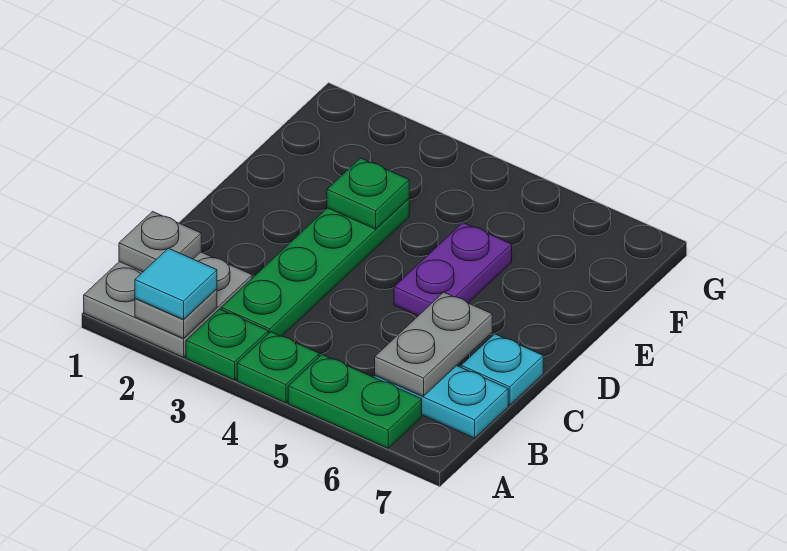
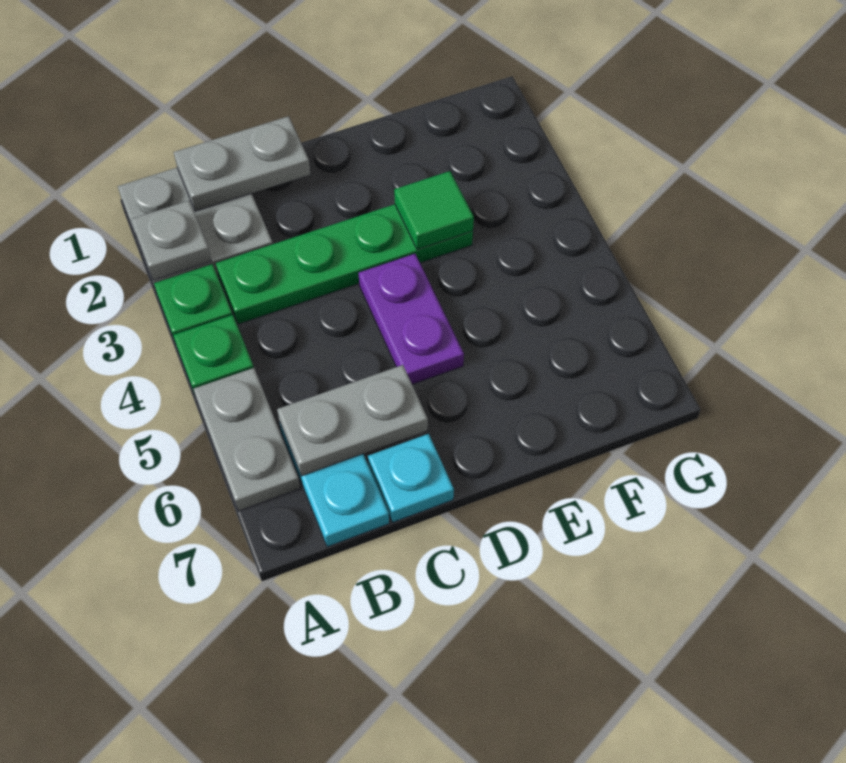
cyan tile A2 level 3 -> none
green plate A5:A6 level 1 -> grey plate A5:A6 level 1
grey plate B1 level 2 -> grey plate B1:C1 level 2
purple plate D5:E5 level 1 -> purple plate D4:D5 level 1
green plate E3 level 2 -> green tile E3 level 2

